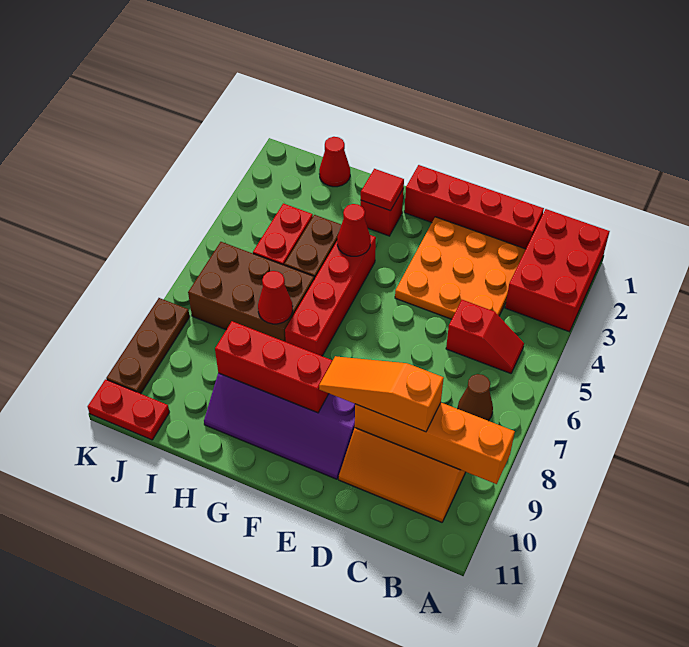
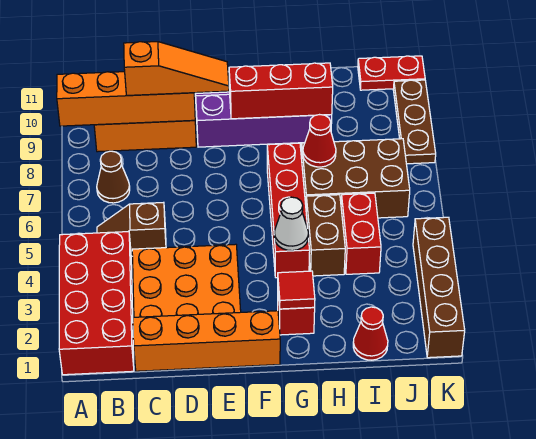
red brick A1:B3 level 1 -> red brick A1:B4 level 1
red slope B5:C5 level 1 top C -> brown slope B5:C5 level 1 top C
red brick C1:F1 level 1 -> orange brick C1:F1 level 1
red cone G4 level 2 -> white cone G4 level 2
none -> brown brick K1:K4 level 1

